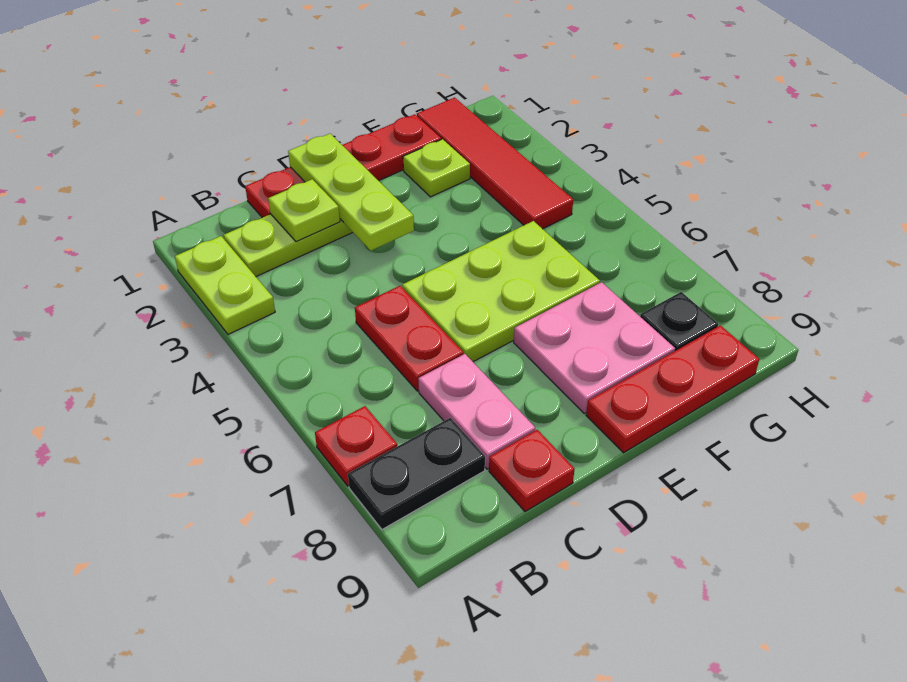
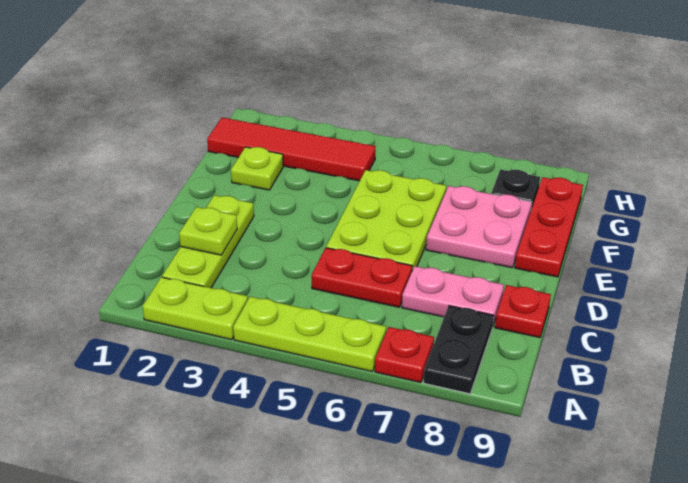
red plate C1:F1 level 1 -> none
lime plate D1:D3 level 2 -> lime plate A4:A6 level 1

